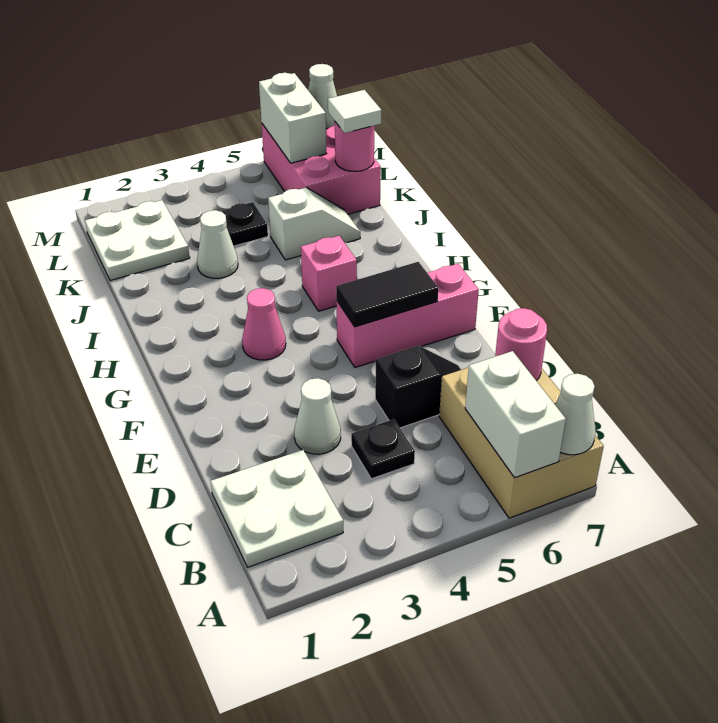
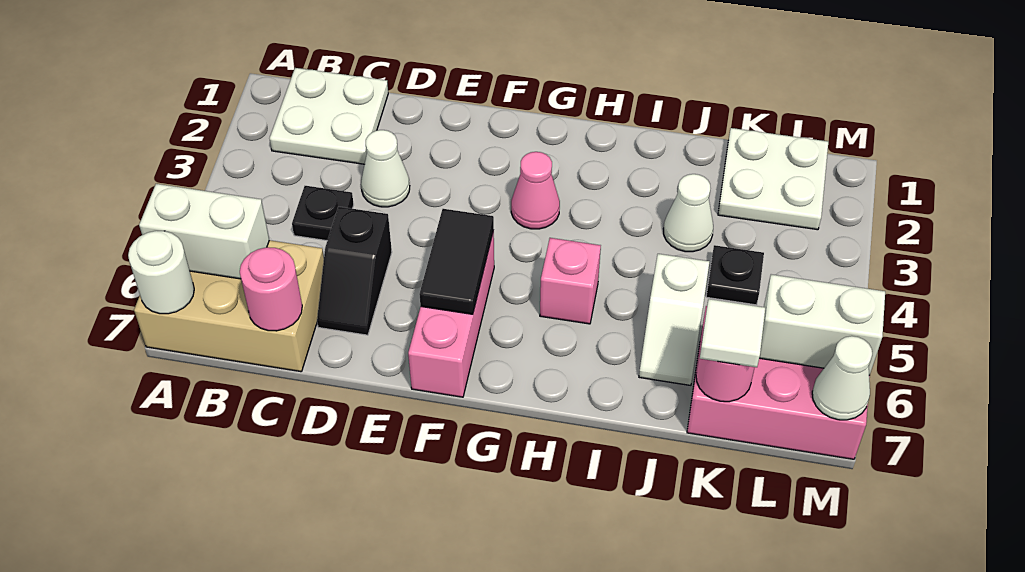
white cone A7 level 2 -> white round brick A7 level 2

